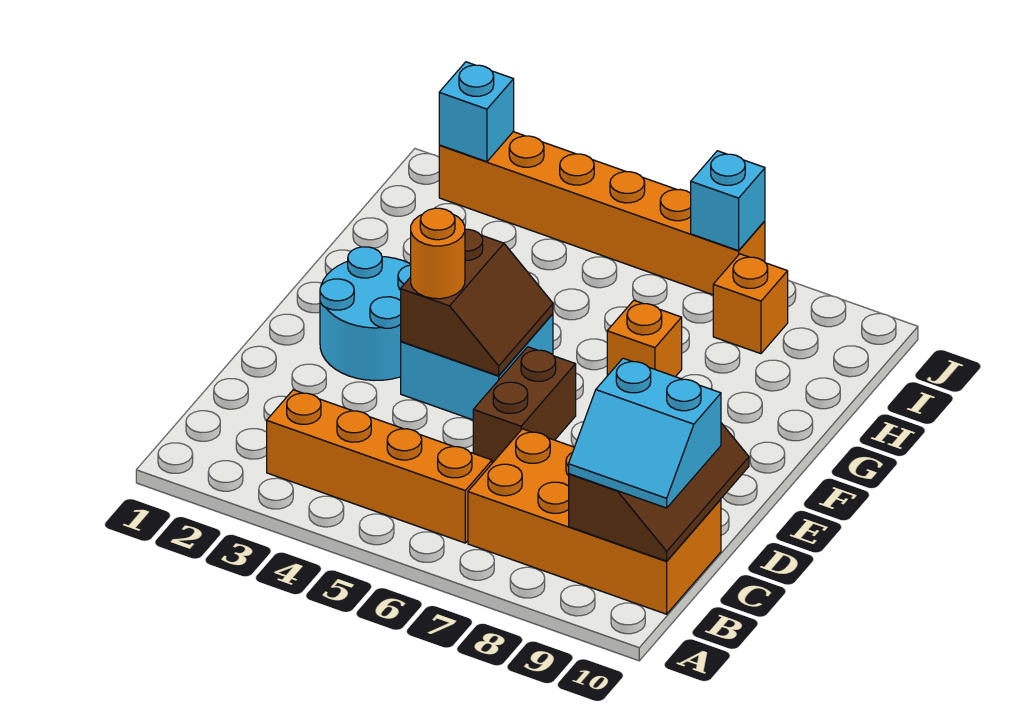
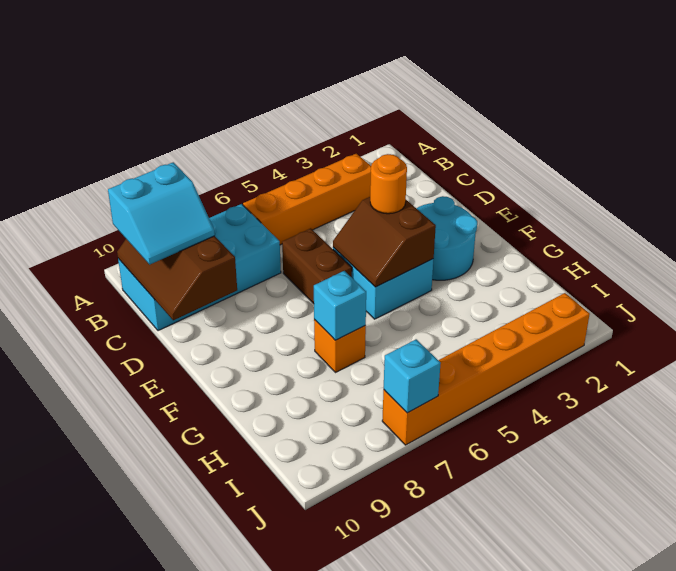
orange brick B7:C10 level 1 -> cyan brick B7:C10 level 1
cyan slope B9:C10 level 3 top C -> cyan slope B9:C10 level 3 top B
orange brick I8 level 1 -> none
cyan brick J2 level 2 -> cyan brick G7 level 2

